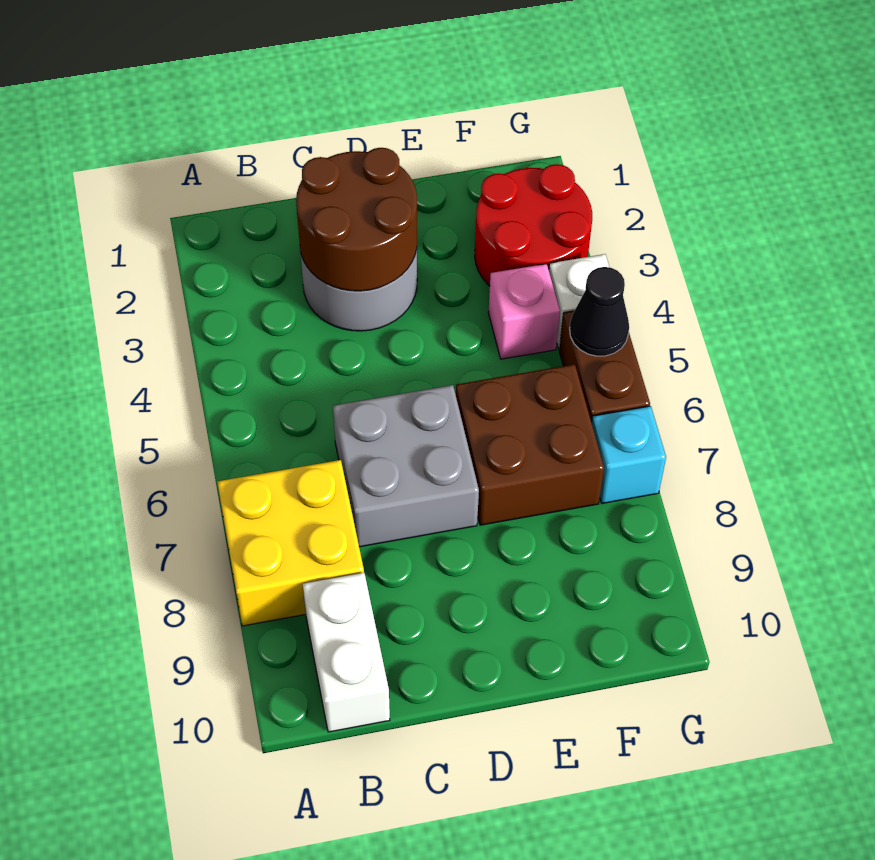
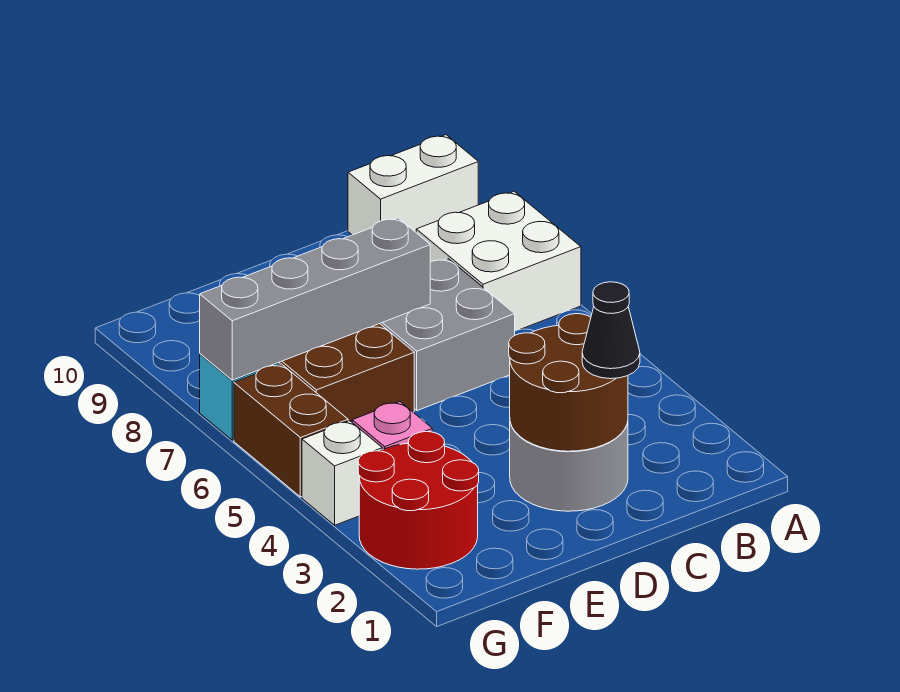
yellow brick A7:B8 level 1 -> white brick A7:B8 level 1
white brick B9:B10 level 1 -> white brick A10:B10 level 1
none -> grey brick D7:G7 level 2
black cone G5 level 2 -> black cone C2 level 3

